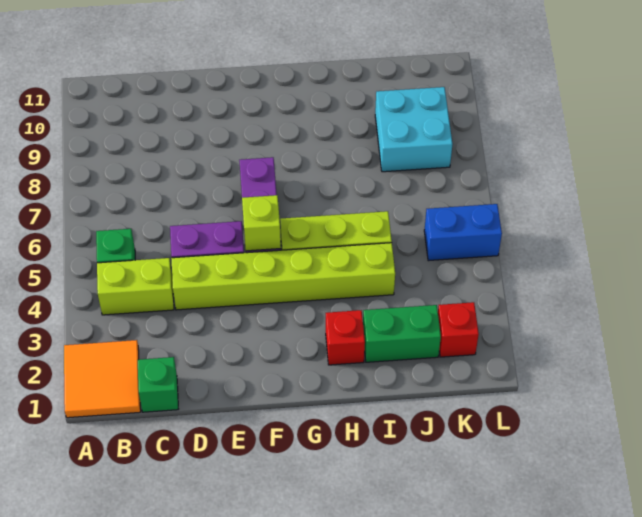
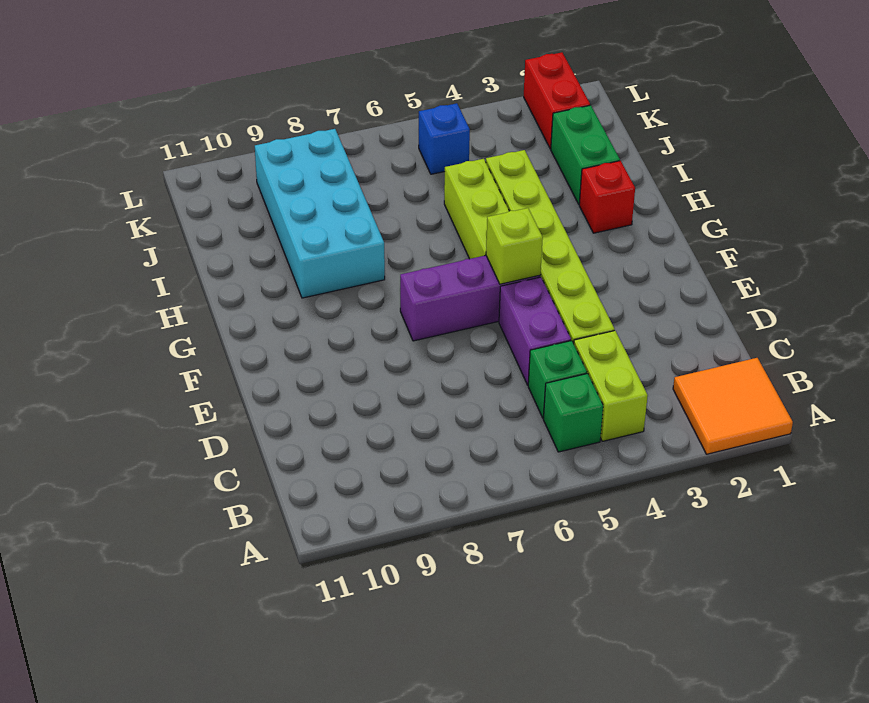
green brick C1 level 1 -> green brick C5 level 1
cyan brick J8:K9 level 1 -> cyan brick H8:K9 level 1
red brick K2 level 1 -> red brick K2:L2 level 1
blue brick K5:L5 level 1 -> blue brick K5 level 1

